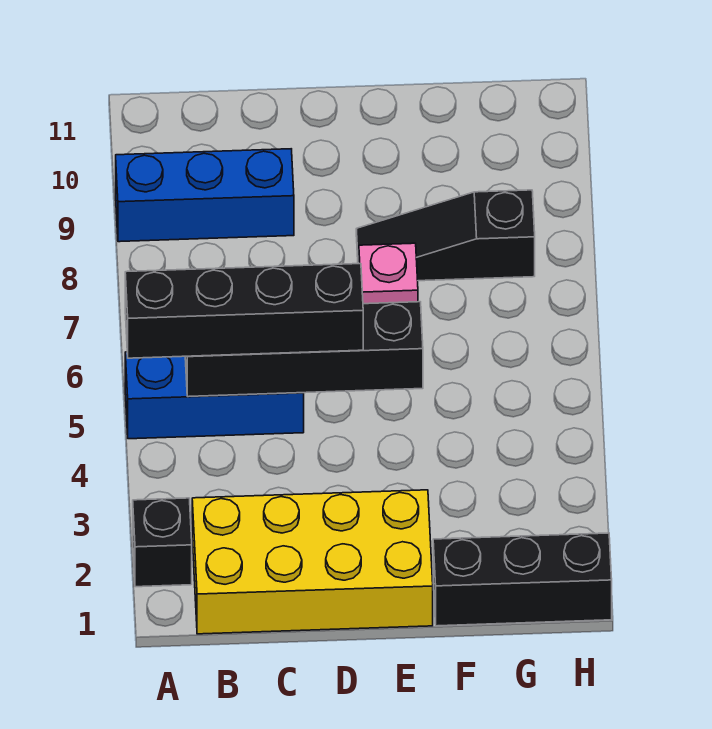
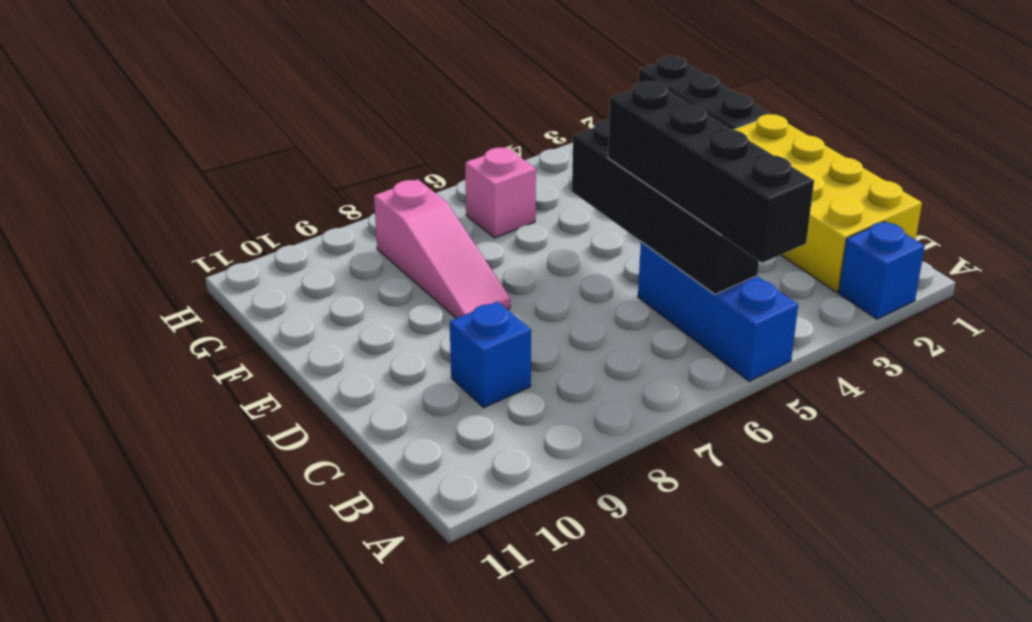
black brick A2 level 1 -> blue brick A2 level 1
blue brick A9:C9 level 1 -> blue brick C9 level 1
pink brick E7 level 1 -> pink brick G6 level 1
black slope E8:G8 level 1 top G -> pink slope E8:G8 level 1 top G

